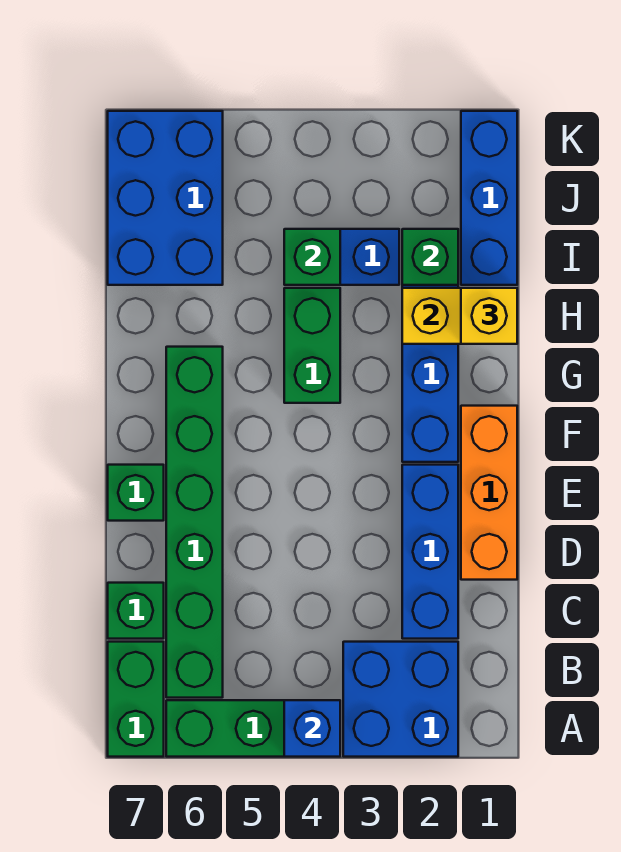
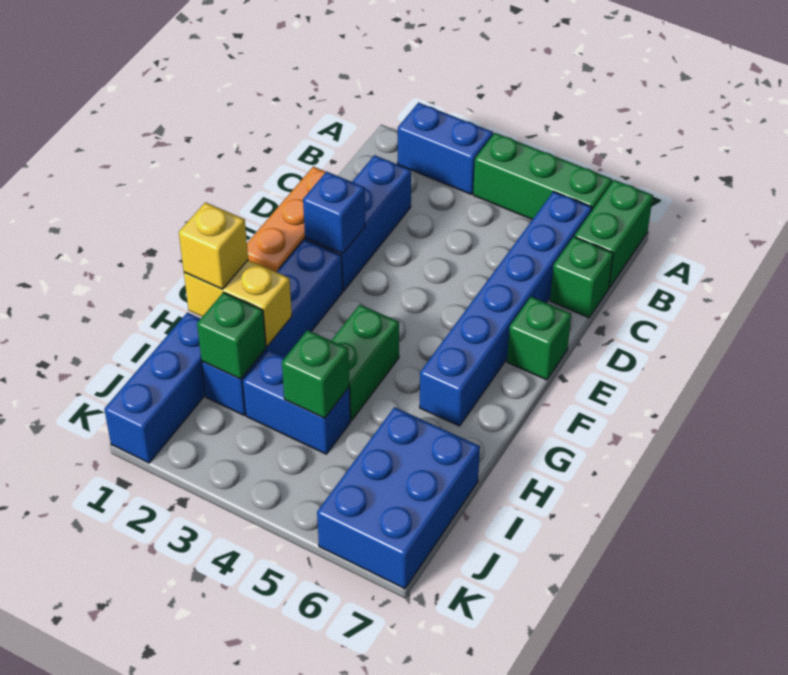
blue brick A2:B3 level 1 -> blue brick A2:A3 level 1
blue brick A4 level 2 -> blue brick E2 level 2
green brick B6:G6 level 1 -> blue brick B6:G6 level 1

